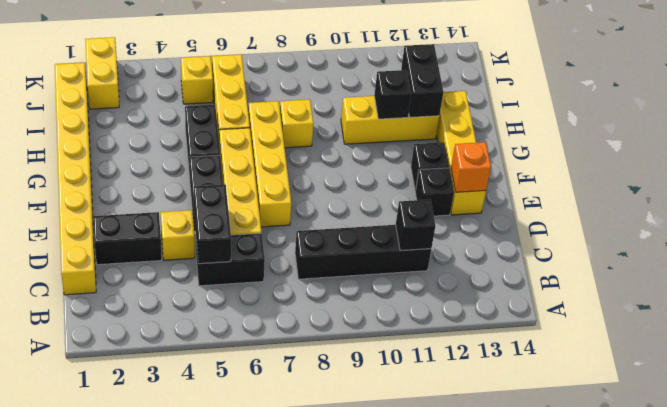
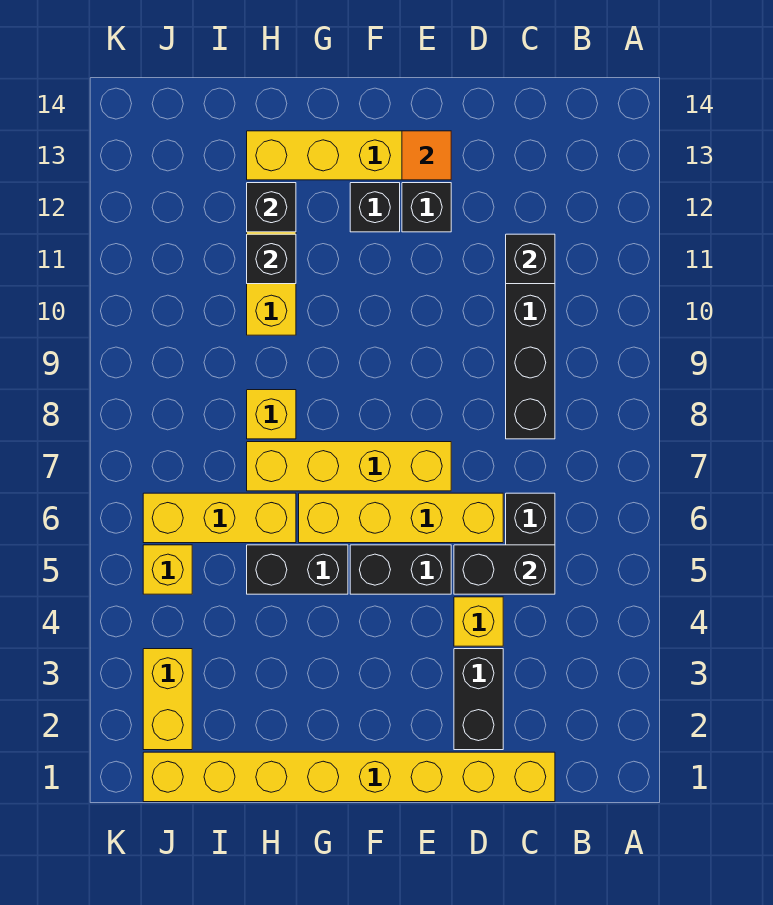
orange brick E13 level 2 -> orange tile E13 level 2
black brick H12:I12 level 2 -> black brick H12 level 2
yellow brick J2:K2 level 1 -> yellow brick J2:J3 level 1

